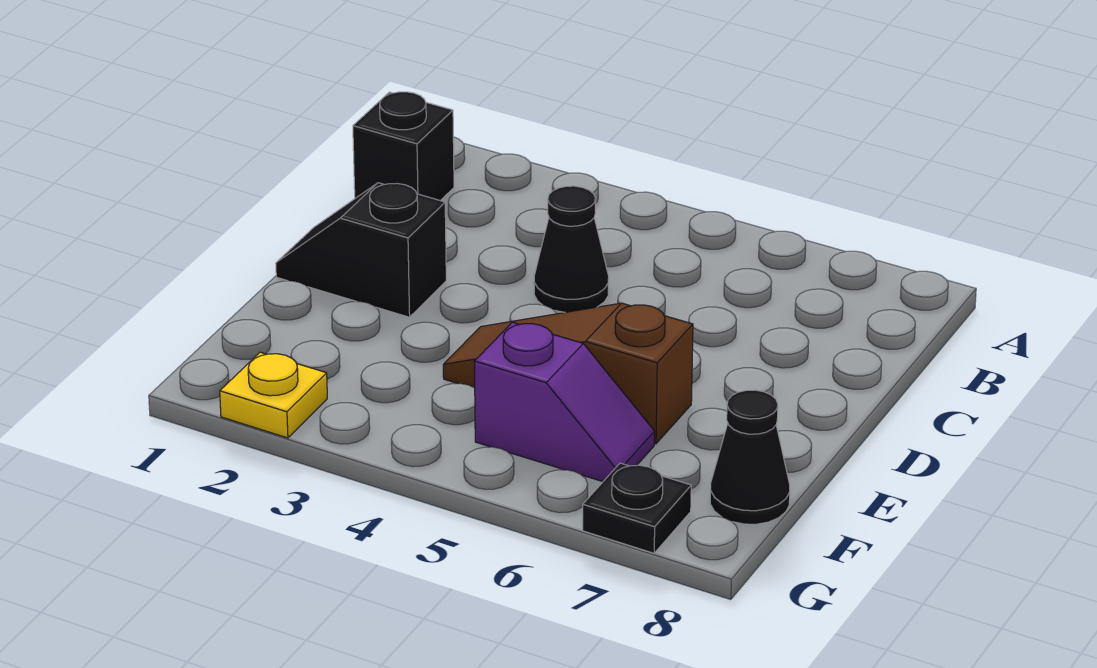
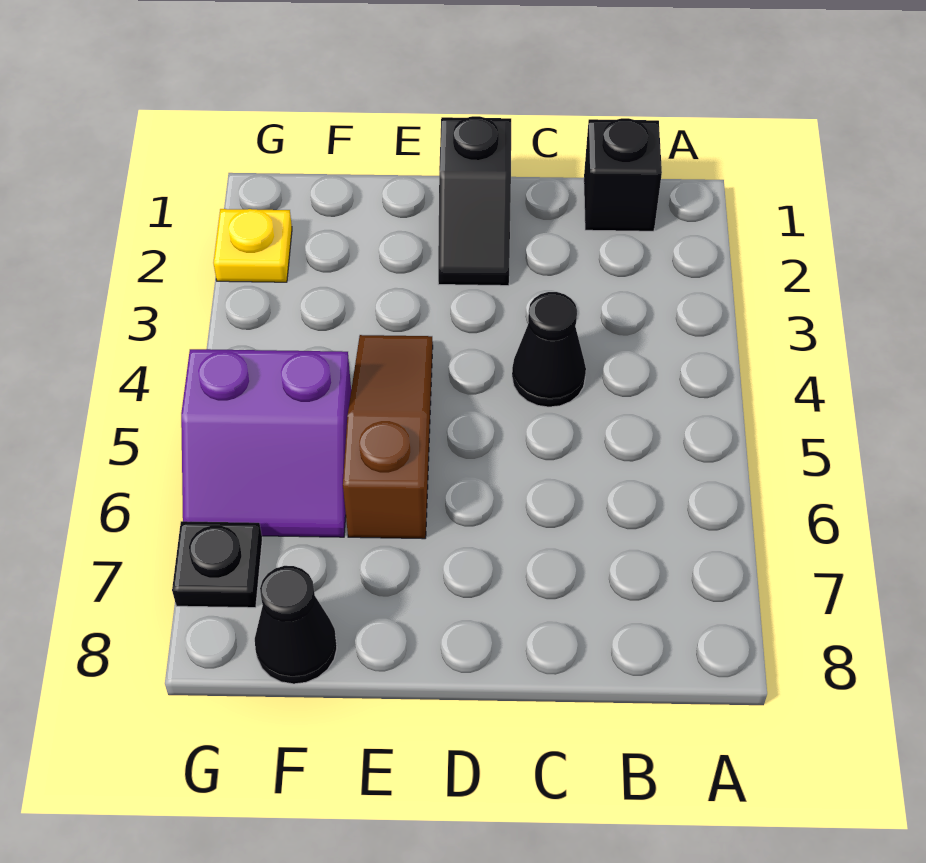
black slope D1:D2 level 1 top 2 -> black slope D1:D2 level 1 top 1
purple slope F5:F6 level 1 top 5 -> purple slope F5:G6 level 1 top 5

